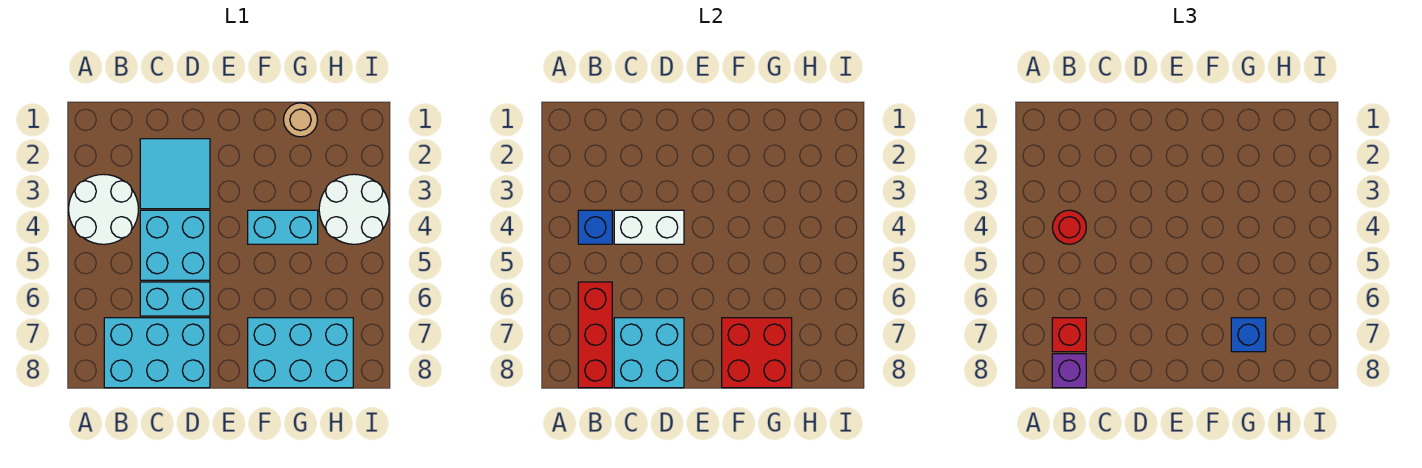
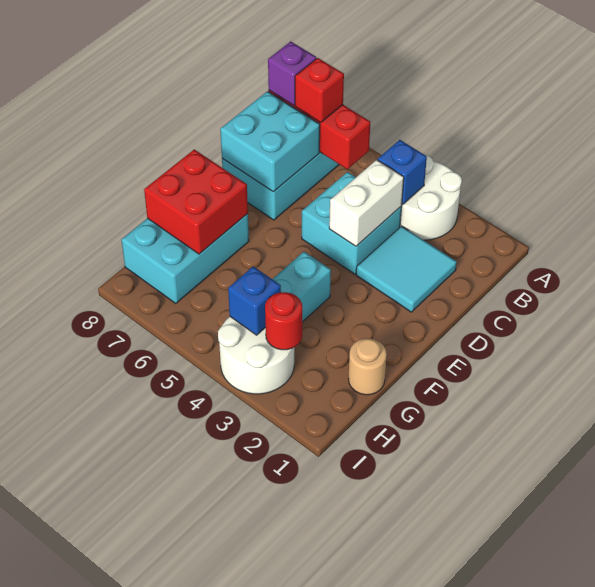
red round brick B4 level 3 -> red round brick H3 level 2
cyan brick C6:D6 level 1 -> none
blue brick G7 level 3 -> blue brick H4 level 2

